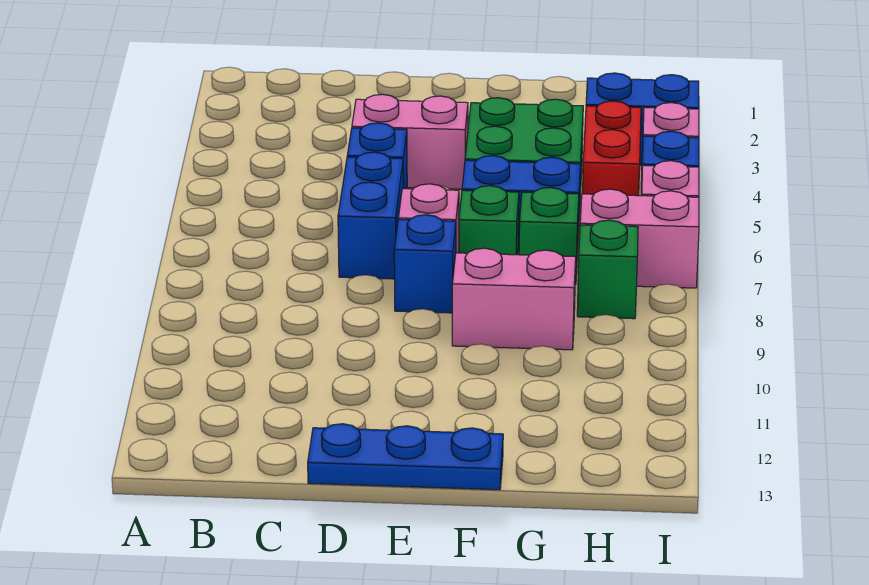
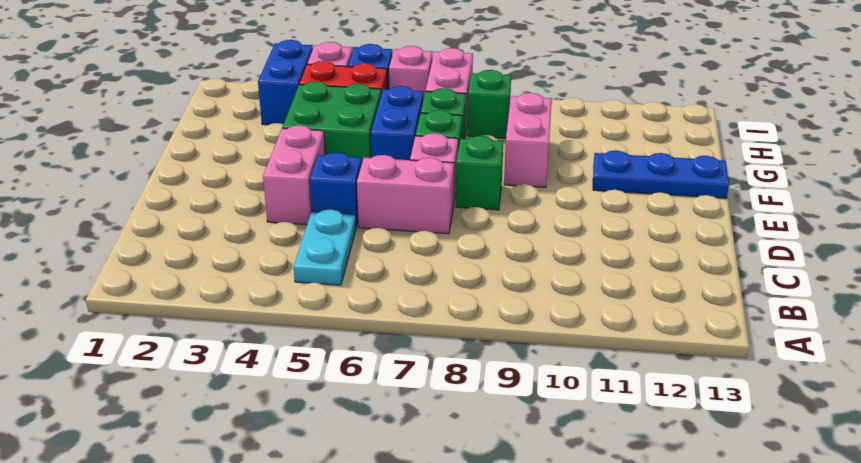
none -> cyan plate B5:C5 level 1
blue brick D6:D7 level 1 -> pink brick D6:D7 level 1
blue plate D13:F13 level 1 -> blue plate F11:F13 level 1
blue brick E8 level 1 -> green brick E8 level 1

